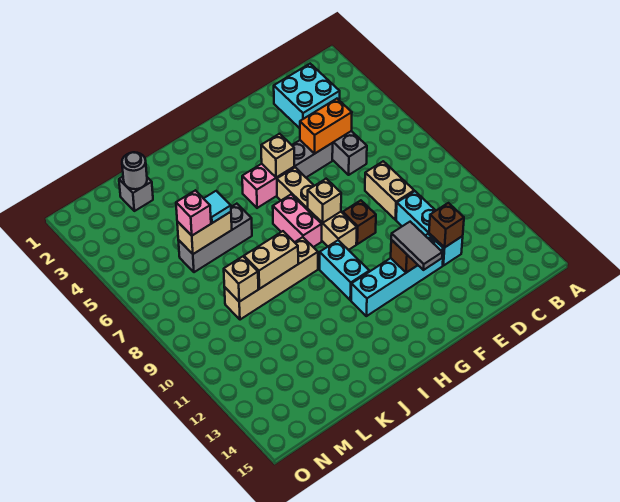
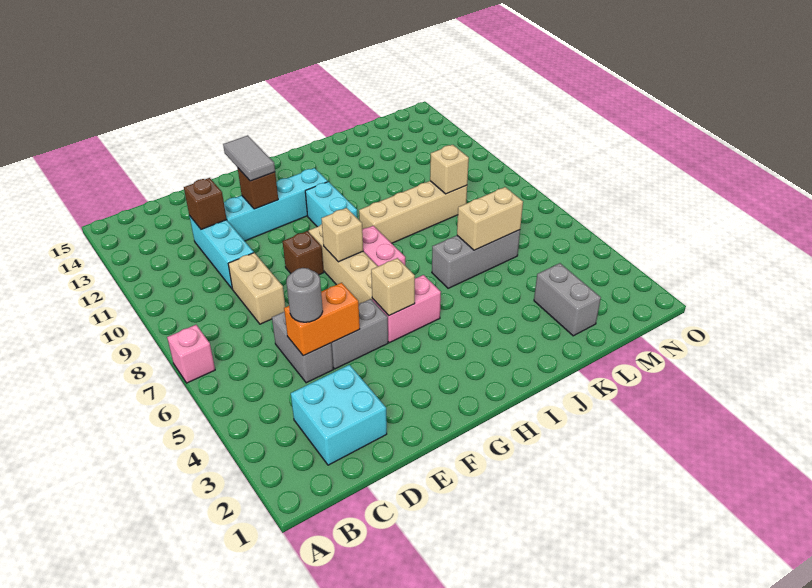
tan brick J9:K9 level 2 -> none
cyan tile K6 level 3 -> none
grey brick L2 level 1 -> grey brick L2:L3 level 1
grey round brick L2 level 2 -> grey round brick D5 level 3
pink brick L6 level 3 -> pink brick A7 level 1

